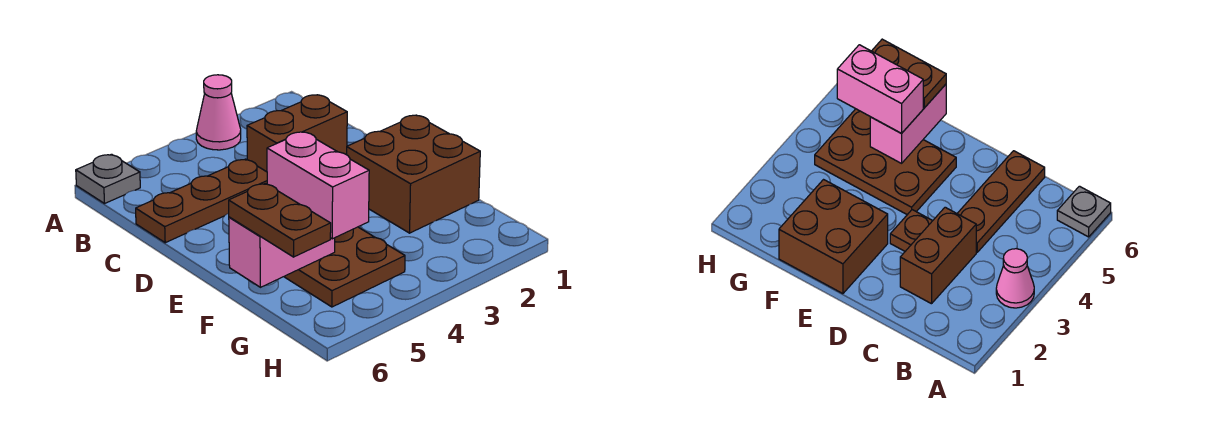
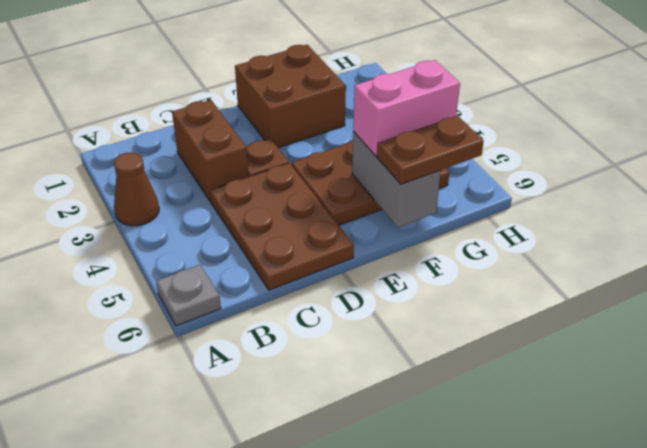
pink cone A3 level 1 -> brown cone A3 level 1
brown plate C4:C6 level 1 -> brown plate C4:D6 level 1
pink brick F5:F6 level 2 -> grey brick F5:F6 level 2

